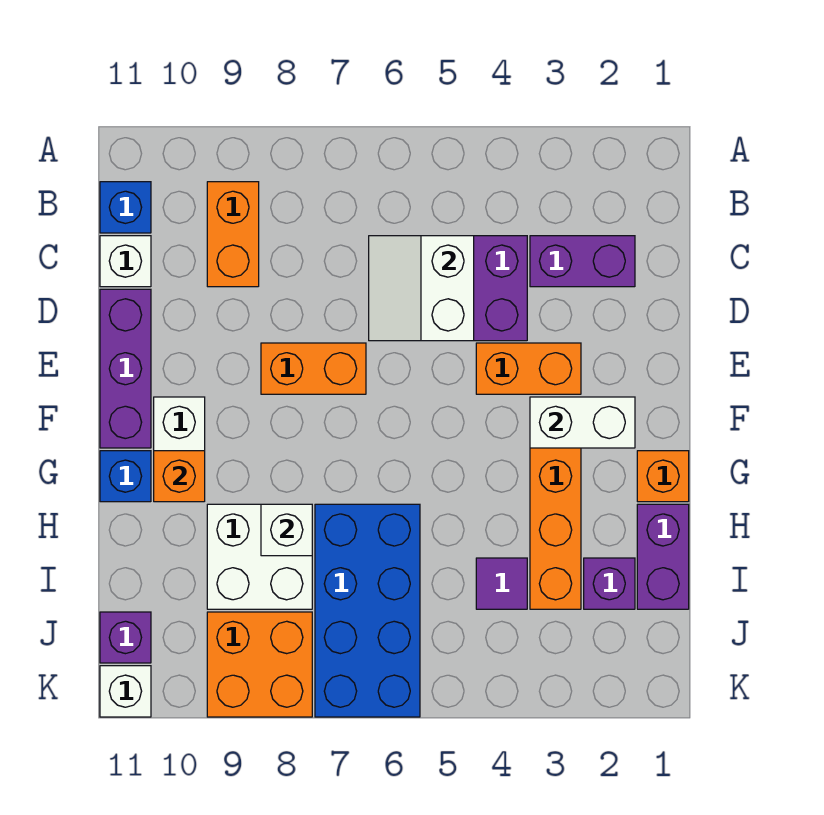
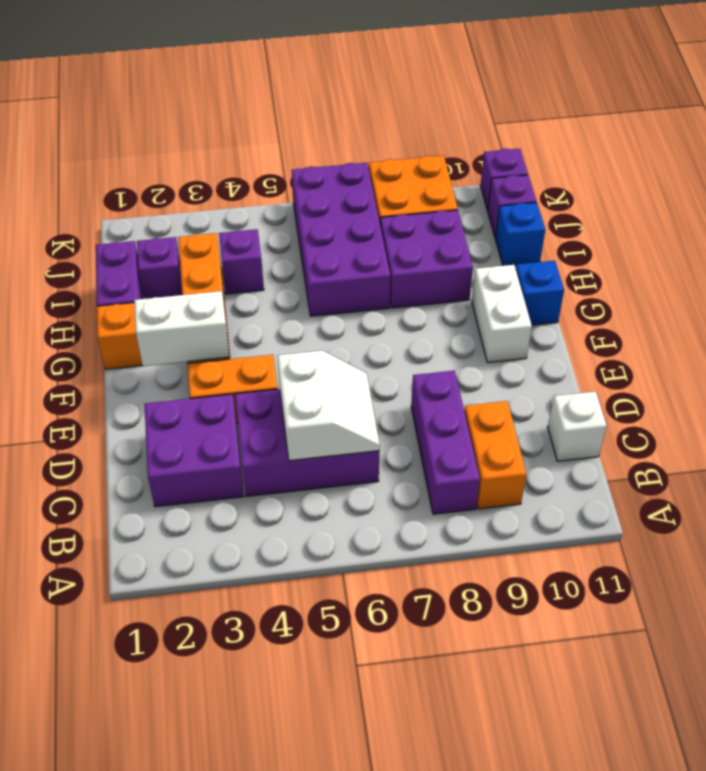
blue brick B11 level 1 -> blue brick I11 level 1
purple brick C2:C3 level 1 -> purple brick C2:D3 level 1
purple brick D11:F11 level 1 -> purple brick B8:D8 level 1
orange brick E7:E8 level 1 -> none
orange brick G10 level 2 -> none
blue brick H6:K7 level 1 -> purple brick H6:K7 level 1
white brick H8:I9 level 1 -> purple brick H8:I9 level 1
white brick H8 level 2 -> none
purple tile I4 level 1 -> purple brick I4 level 1
white brick K11 level 1 -> purple brick K11 level 1

